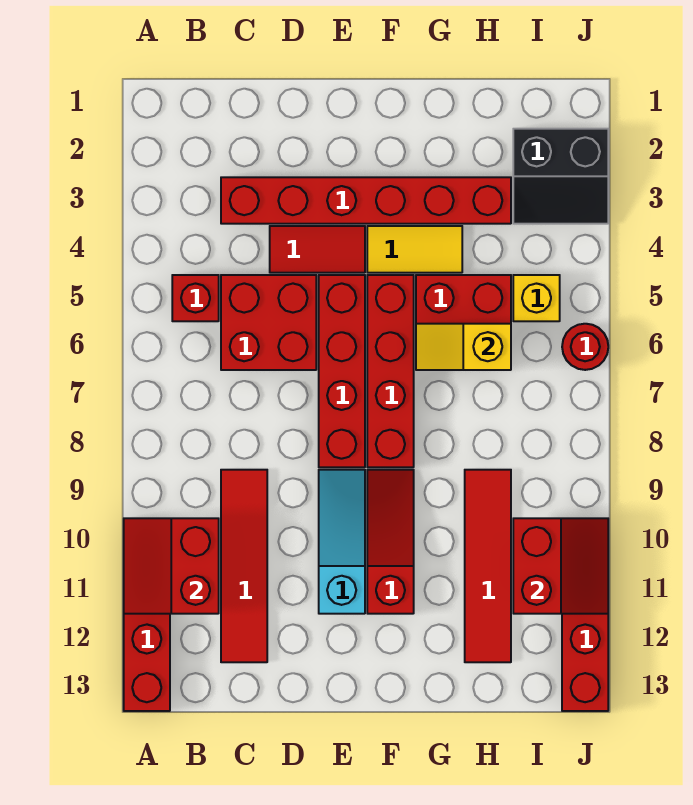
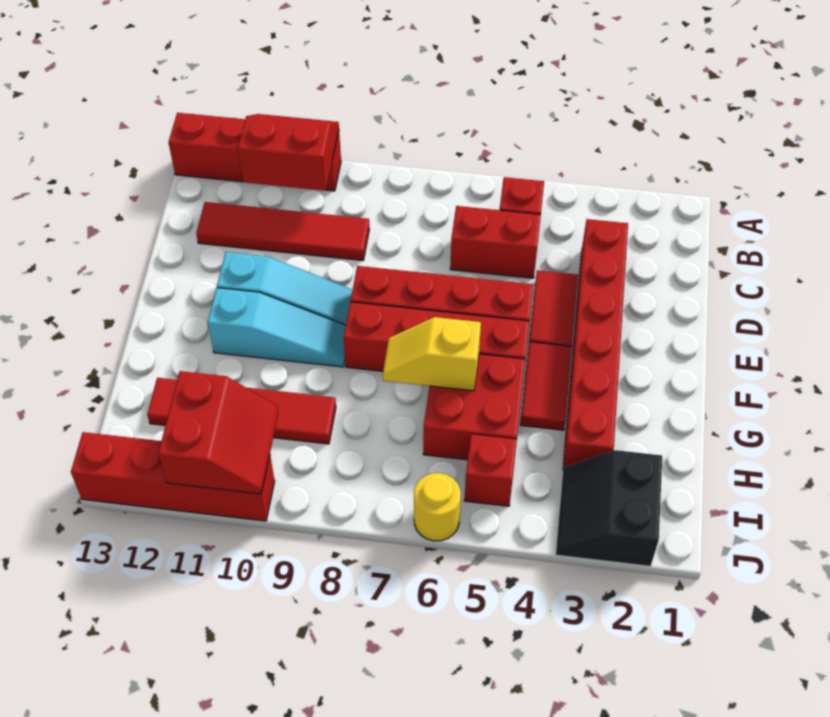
red brick C5:D6 level 1 -> red brick C5:C6 level 1
yellow tile F4:G4 level 1 -> red tile F4:G4 level 1
red slope F9:F11 level 1 top 11 -> cyan slope F9:F11 level 1 top 11
yellow slope G6:H6 level 2 top H -> yellow slope G6:G7 level 2 top 6
yellow brick I5 level 1 -> red brick I5 level 1
red slope I10:J11 level 2 top I -> red slope I10:J11 level 2 top 11
red round brick J6 level 1 -> yellow round brick J6 level 1

